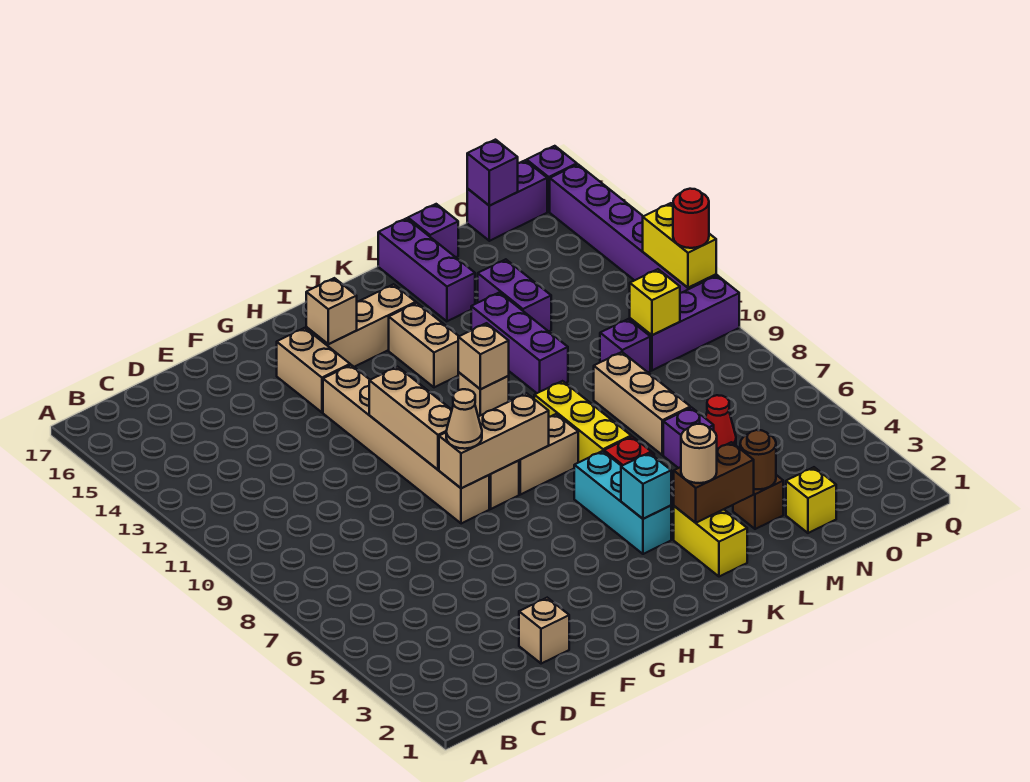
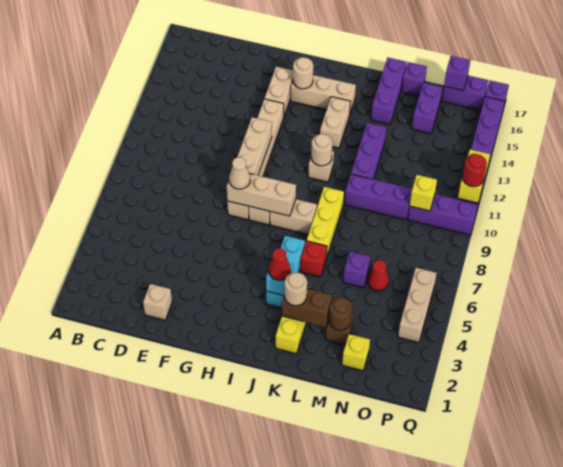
tan brick H15 level 2 -> tan round brick H15 level 2
none -> red cone J4 level 3
tan brick J11 level 2 -> tan round brick J11 level 2
tan brick M7:M9 level 1 -> tan brick P4:P6 level 1
purple brick M13:M14 level 1 -> purple brick N15:N16 level 1
purple brick N10 level 1 -> purple brick L10:N10 level 1

